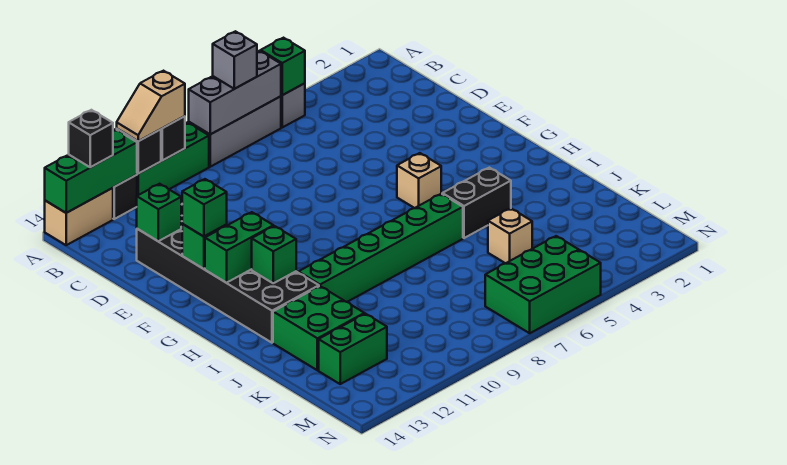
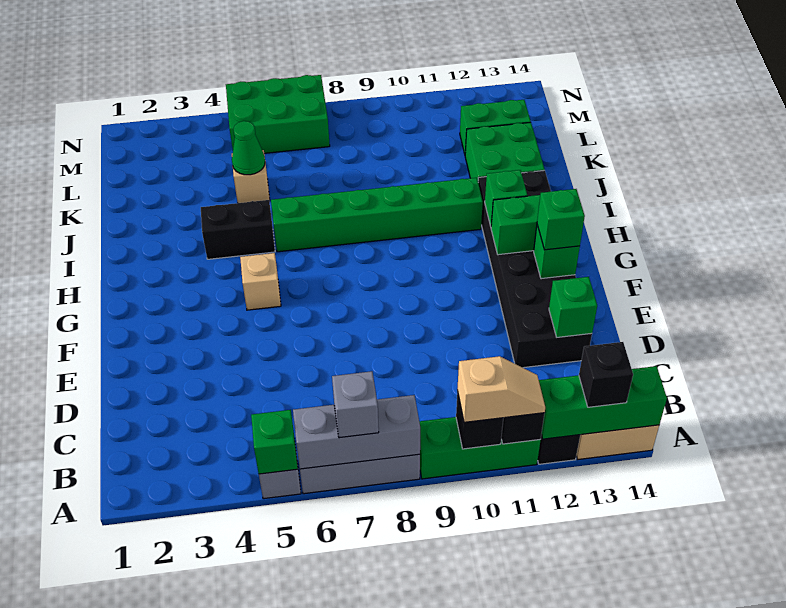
none -> green cone K5 level 2

